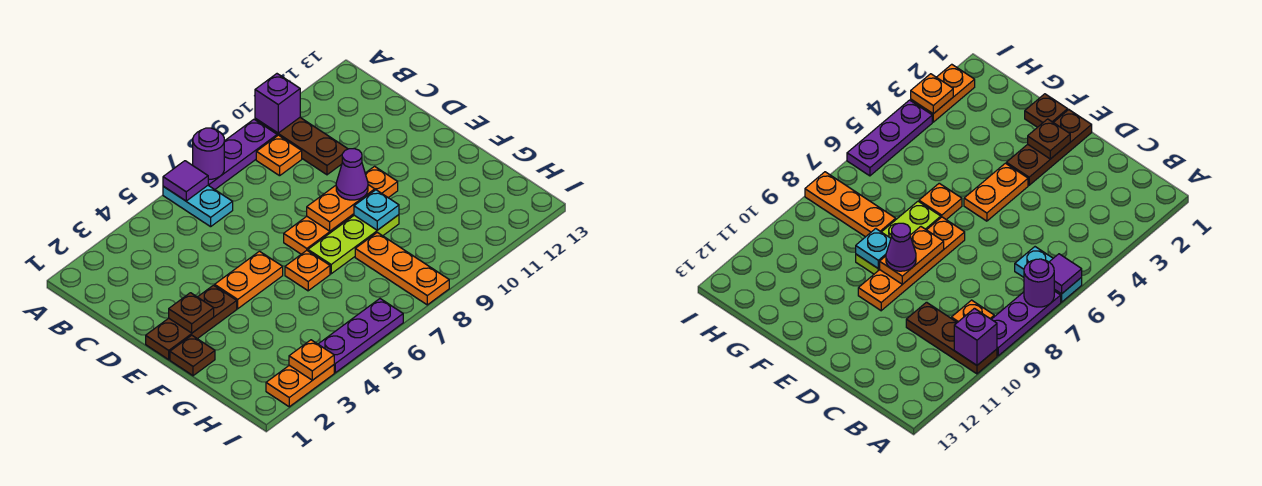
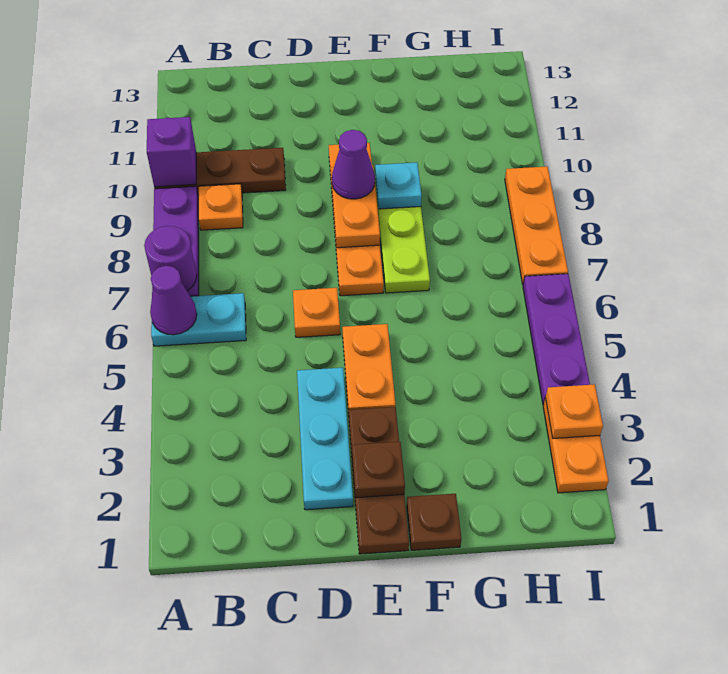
purple tile A6 level 2 -> purple cone A6 level 2
none -> cyan plate D2:D4 level 1
orange plate F6 level 1 -> orange plate D6 level 1
orange plate G8:I8 level 1 -> orange plate I7:I9 level 1

